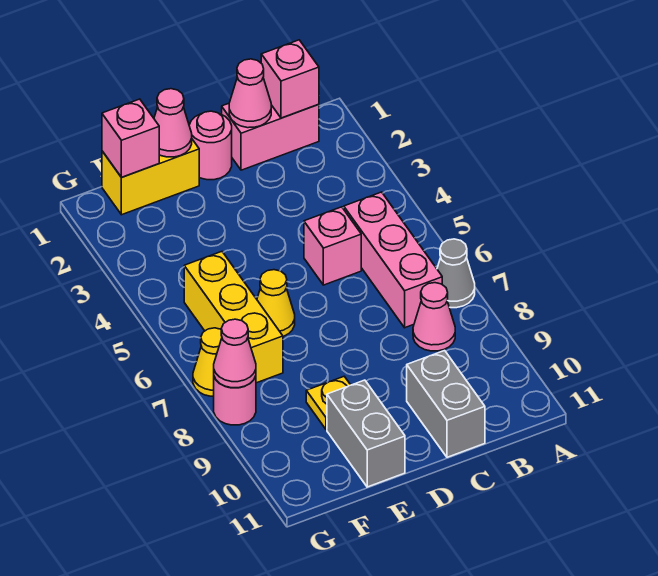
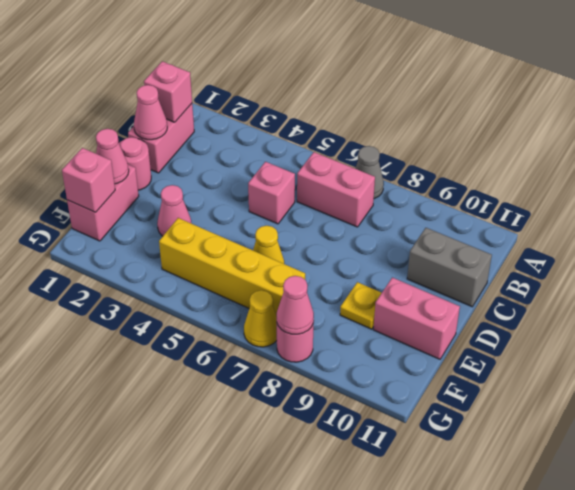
pink brick B5:B7 level 1 -> pink brick B6:B7 level 1
pink cone B8 level 1 -> pink cone E3 level 1
yellow brick E1:F1 level 1 -> pink brick E1:F1 level 1
grey brick E10:E11 level 1 -> pink brick E10:E11 level 1
yellow brick F5:F7 level 1 -> yellow brick F4:F7 level 1

